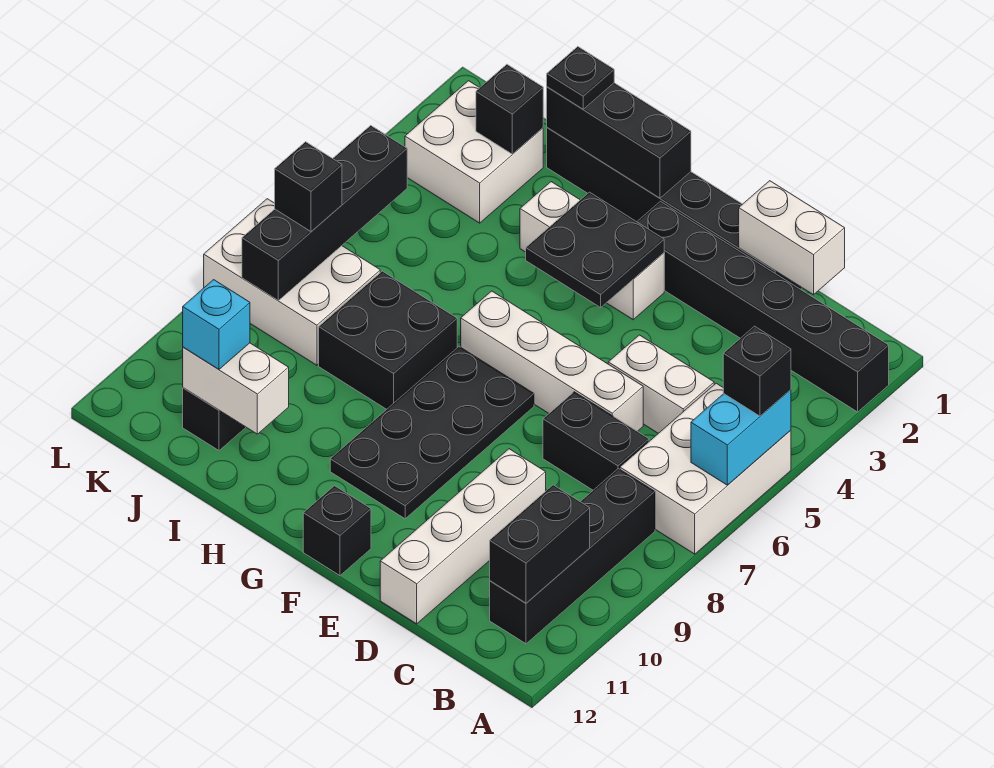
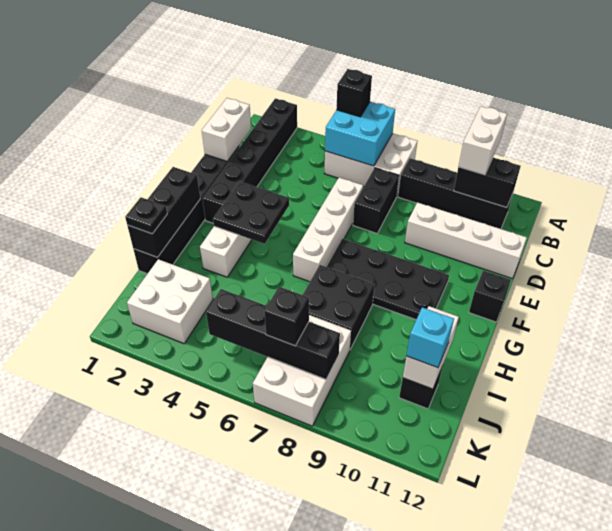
cyan brick A5:A6 level 2 -> cyan brick A5:B6 level 2
white brick C5:D5 level 1 -> white brick A10:B10 level 3
black brick J2 level 2 -> none

